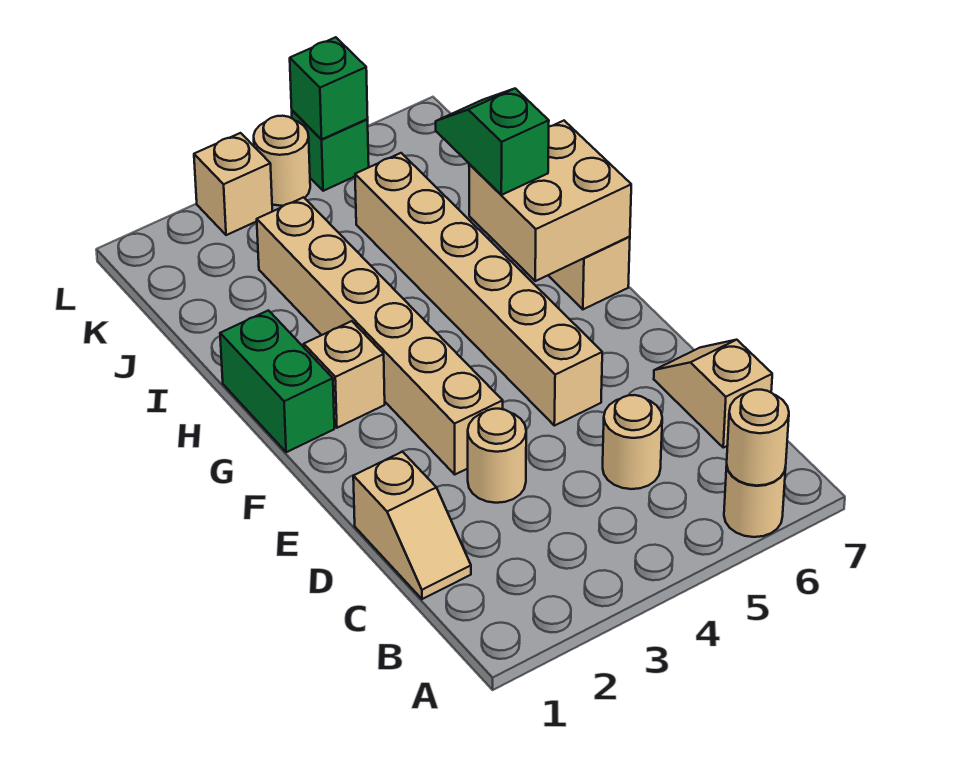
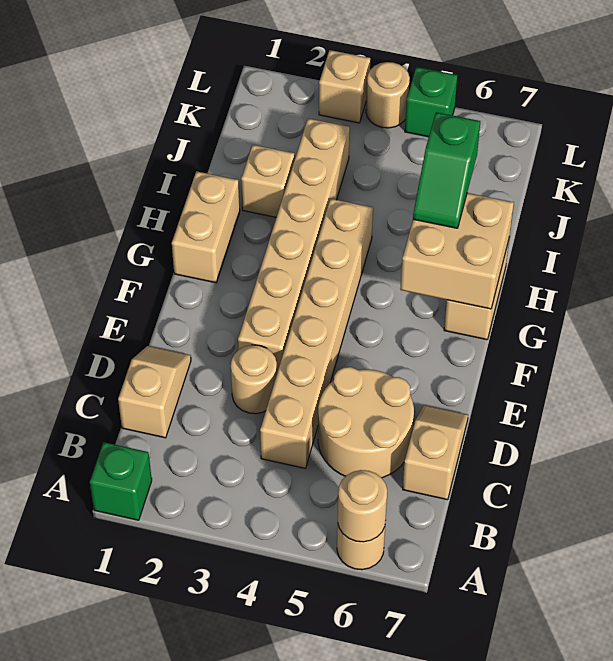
tan slope C1:D1 level 1 top D -> tan slope C1:D1 level 1 top C
tan round brick C5 level 1 -> tan round brick C5:D6 level 1
tan brick E5:J5 level 1 -> tan brick C4:H4 level 1
green brick G1:H1 level 1 -> tan brick G1:H1 level 1
tan brick G2 level 1 -> tan brick I2 level 1
green slope H6:I6 level 3 top H -> green slope H6:I6 level 3 top I
green brick L5 level 2 -> green brick A1 level 1

